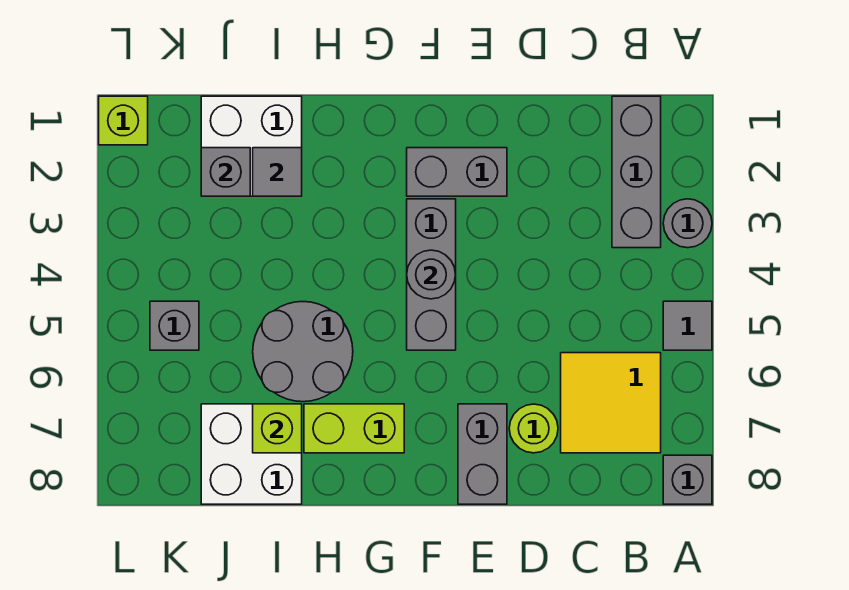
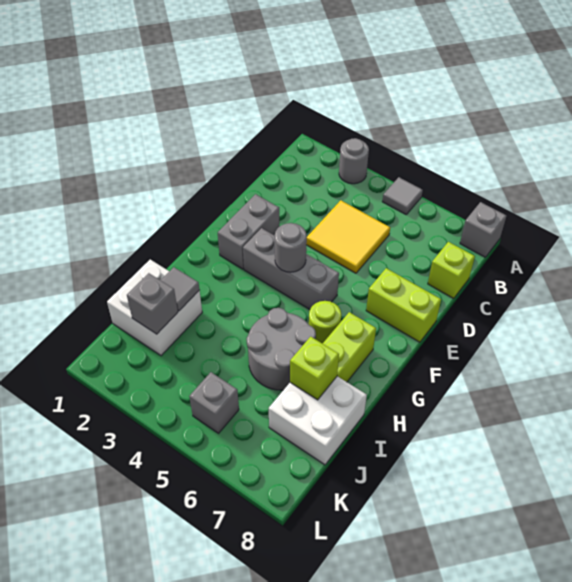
grey brick B1:B3 level 1 -> none
yellow tile B6:C7 level 1 -> yellow tile C4:D5 level 1
lime round brick D7 level 1 -> lime round brick G6 level 1
grey brick E7:E8 level 1 -> lime brick E7:E8 level 1
lime brick L1 level 1 -> lime brick C8 level 1

